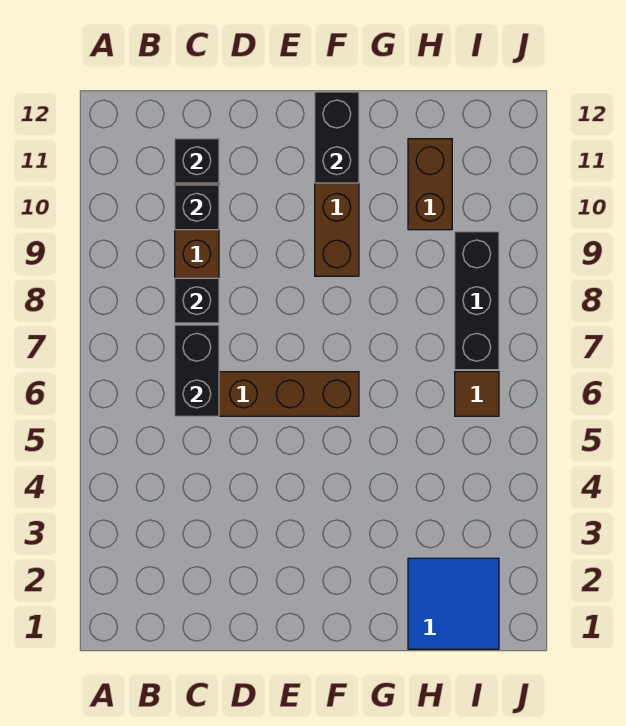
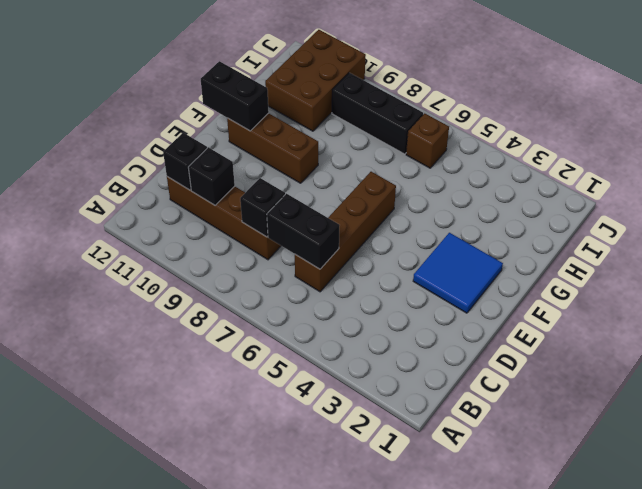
blue tile H1:I2 level 1 -> blue tile E2:F3 level 1
brown brick H10:H11 level 1 -> brown brick H10:J11 level 1
brown tile I6 level 1 -> brown brick I6 level 1

